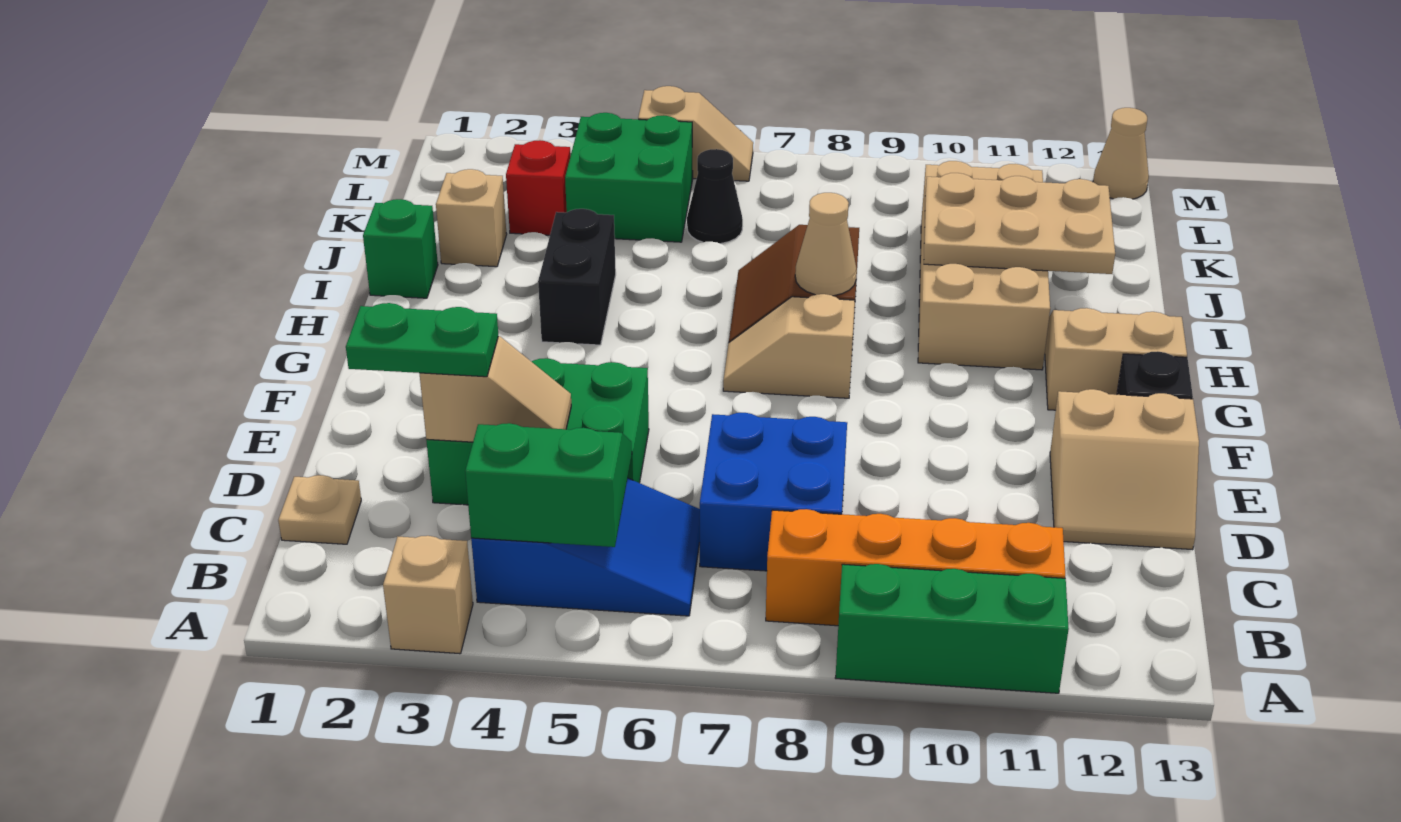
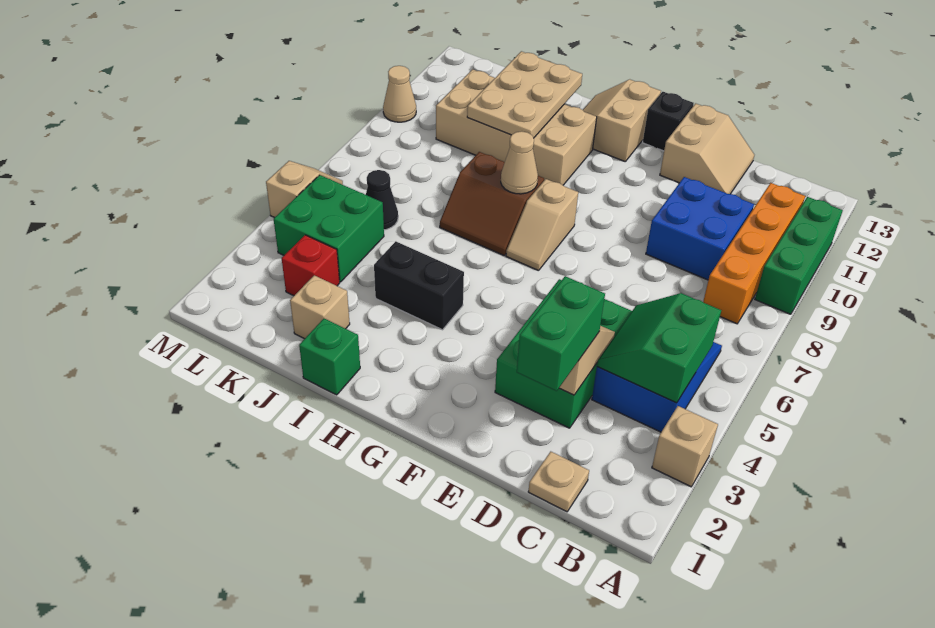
blue brick C7:D8 level 1 -> blue brick C9:D10 level 1
green plate D2:D3 level 3 -> green brick D2:D3 level 3
tan cone M13 level 1 -> tan cone M10 level 1

